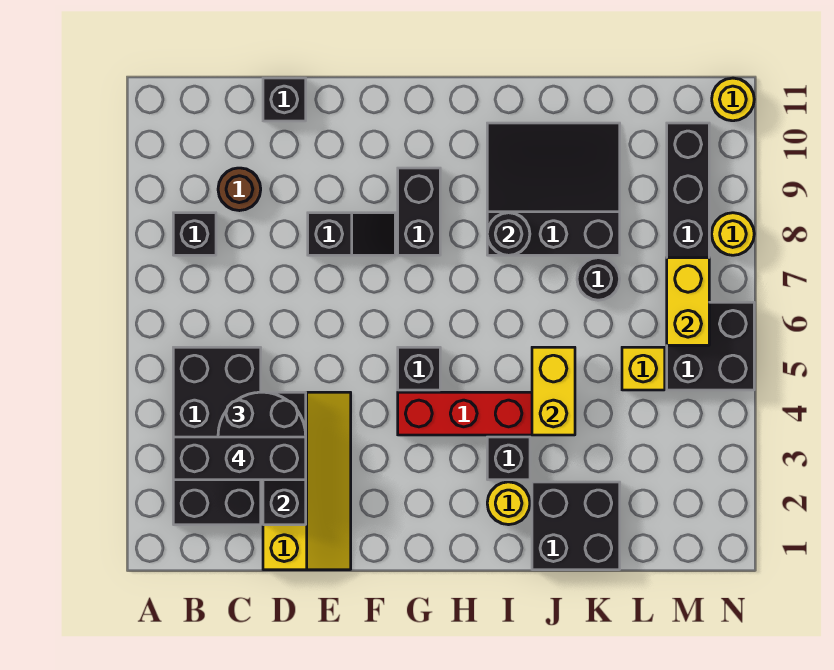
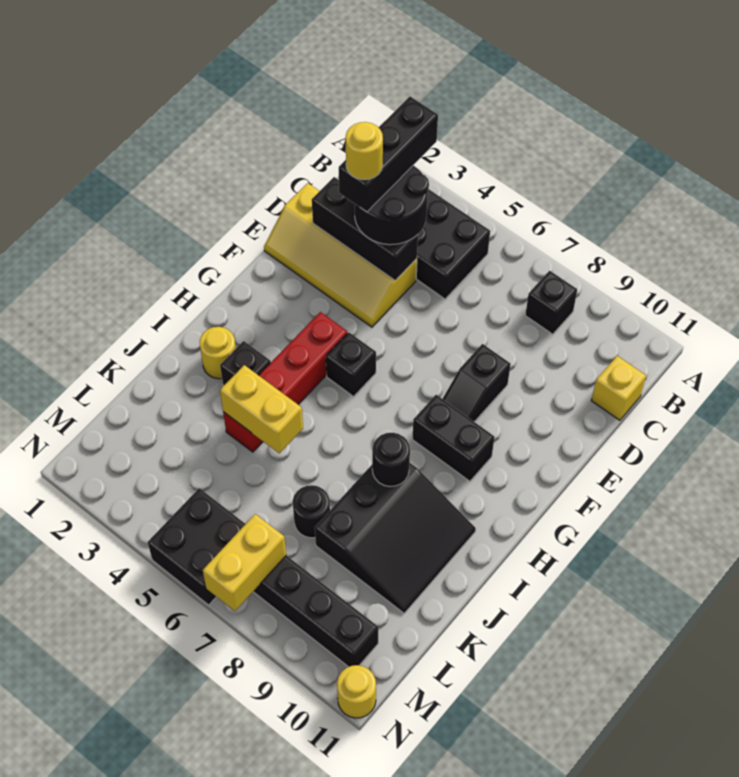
brown round brick C9 level 1 -> none
black brick D11 level 1 -> none
black brick J1:K2 level 1 -> none
yellow brick L5 level 1 -> yellow brick C11 level 1
yellow brick M6:M7 level 2 -> yellow brick M7:N7 level 2
yellow round brick N8 level 1 -> yellow round brick D3 level 5

